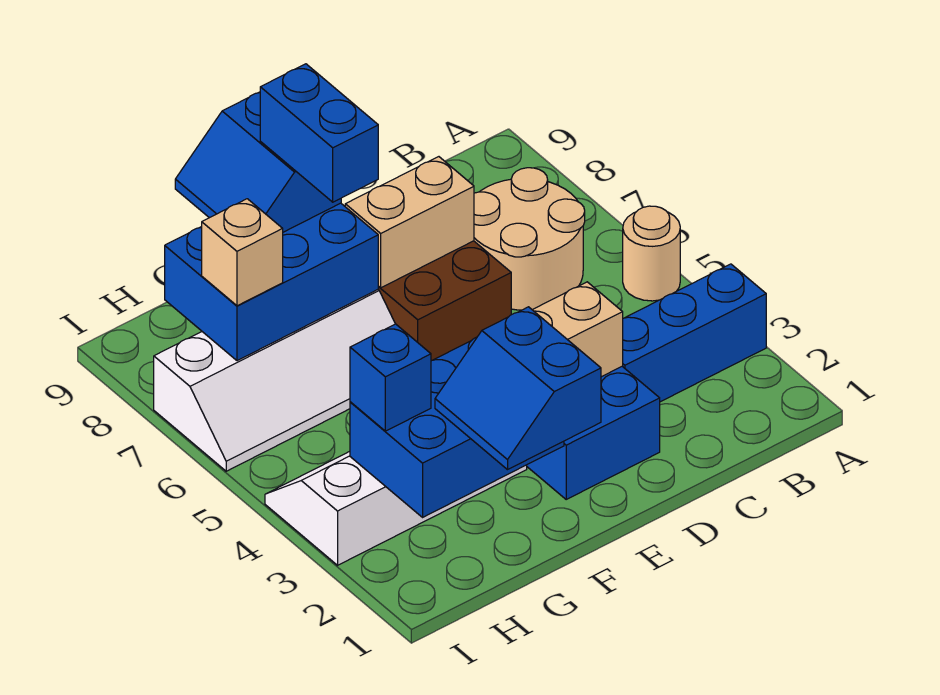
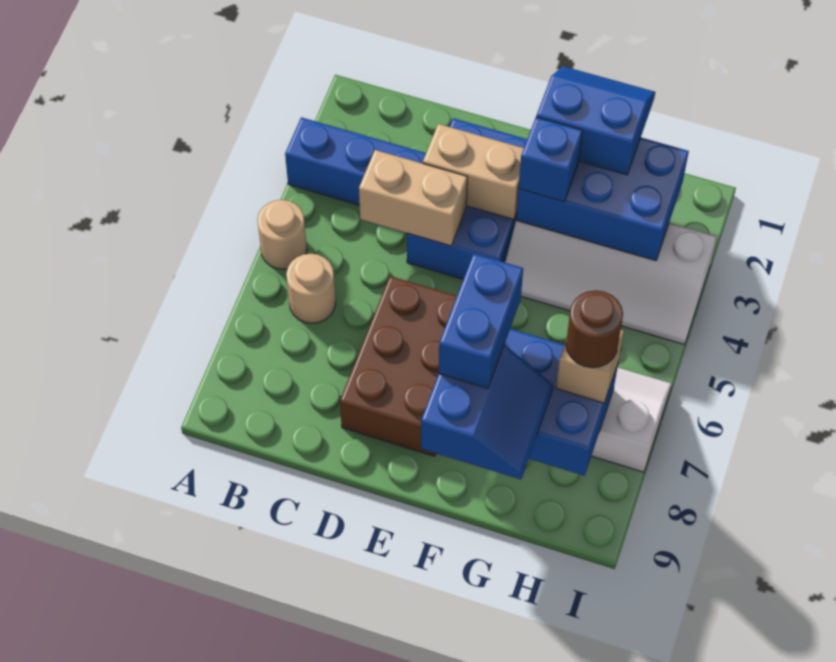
tan round brick B6:C7 level 1 -> tan round brick B6 level 1
tan brick D7:E7 level 2 -> tan brick C4:D4 level 2
blue slope F1:G2 level 3 top F -> blue slope F1:G2 level 3 top 2
blue brick H3 level 3 -> blue brick F3 level 3
none -> brown round brick H7 level 4

